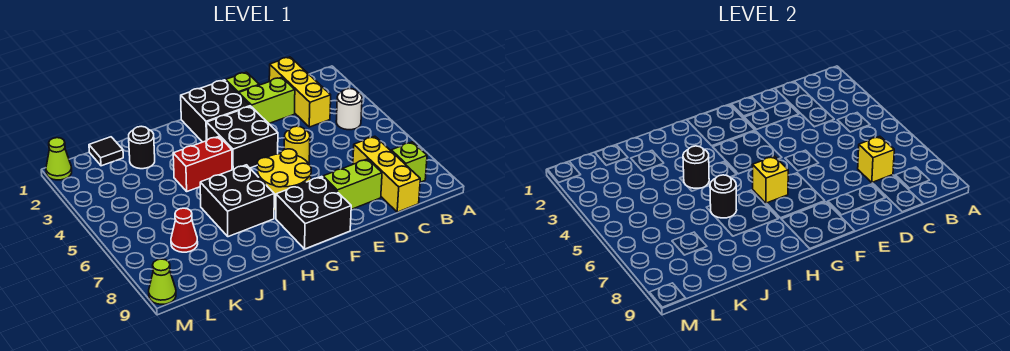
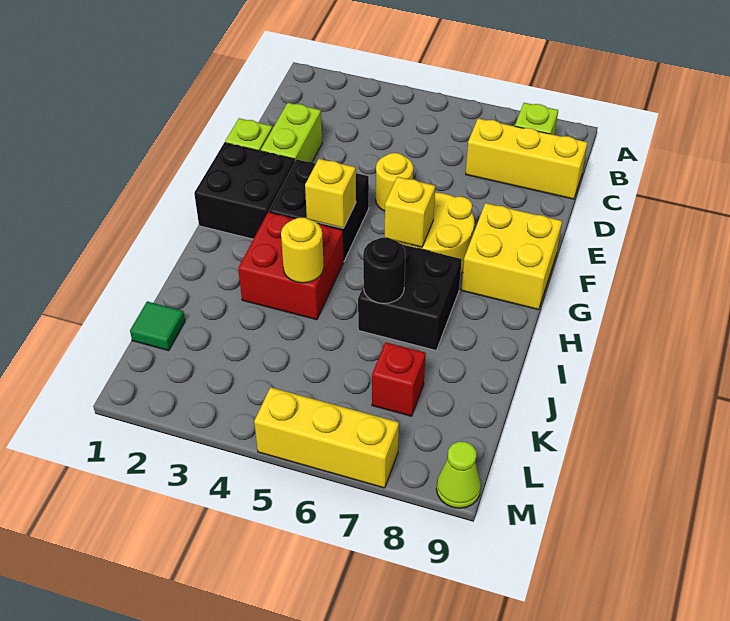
white round brick B4 level 1 -> none
yellow brick C1:C3 level 1 -> yellow brick M5:M7 level 1
yellow brick C7 level 2 -> yellow brick G4 level 2
lime brick D8:E8 level 1 -> none
black brick F8:G9 level 1 -> yellow brick F8:G9 level 1
red brick H4:I4 level 1 -> red brick H3:I4 level 1
black round brick I4 level 2 -> yellow round brick I4 level 2
black round brick J2 level 1 -> none
black tile K1 level 1 -> green tile K1 level 1
red cone K7 level 1 -> red brick K7 level 1
lime cone M1 level 1 -> none

